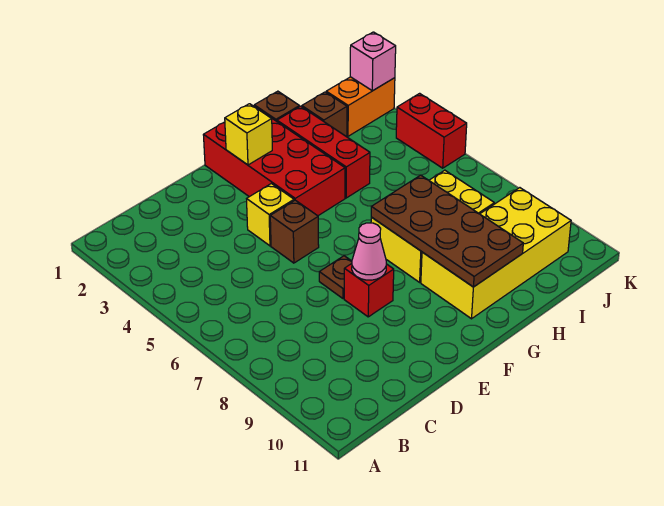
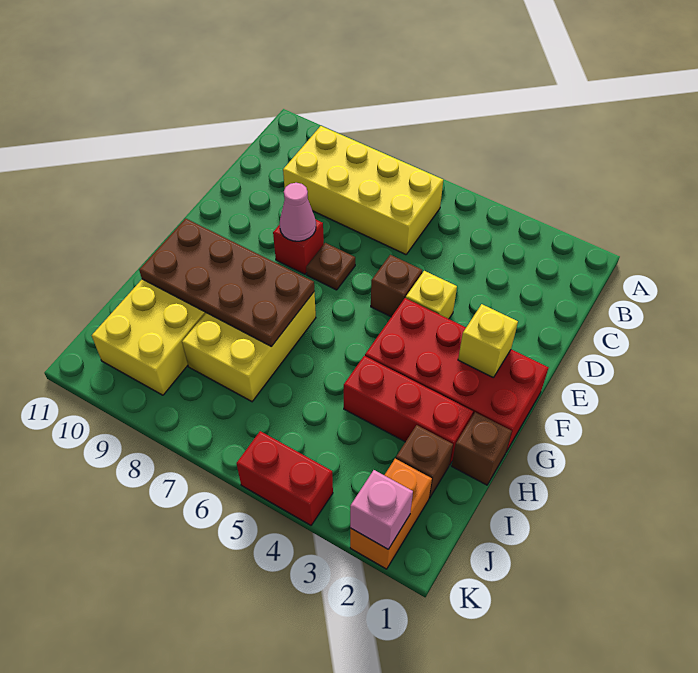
none -> yellow brick B6:C9 level 1

